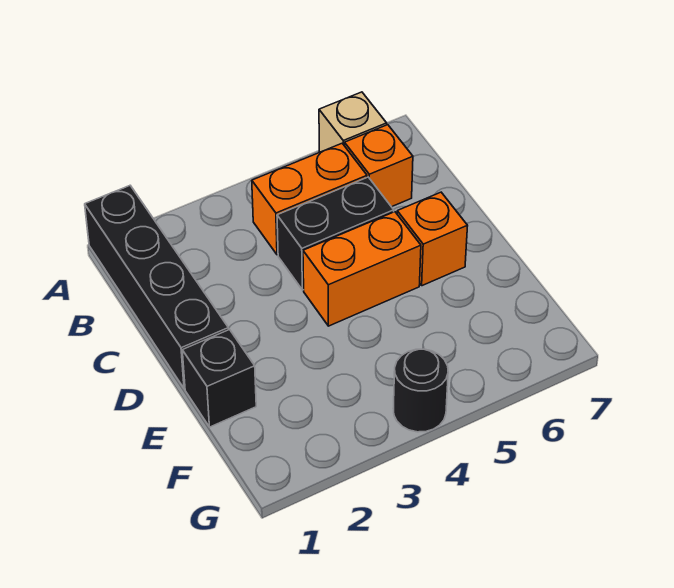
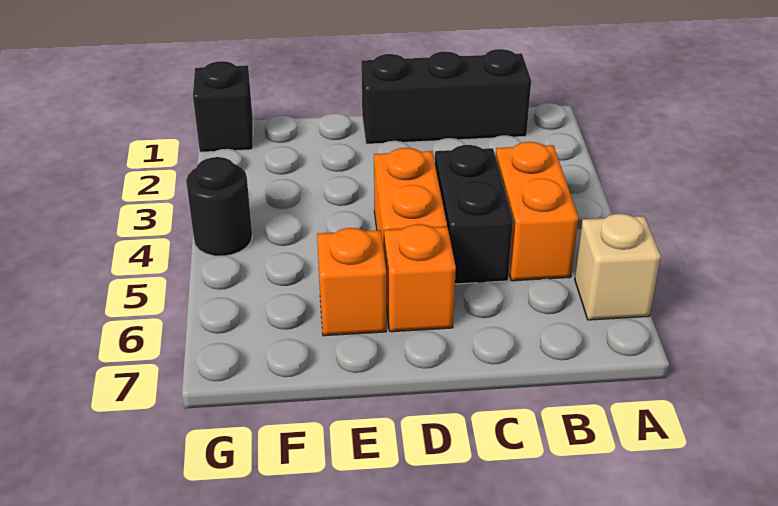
black brick A1:D1 level 1 -> black brick B1:D1 level 1
orange brick B6 level 1 -> orange brick E6 level 1
black brick E1 level 1 -> black brick G1 level 1

